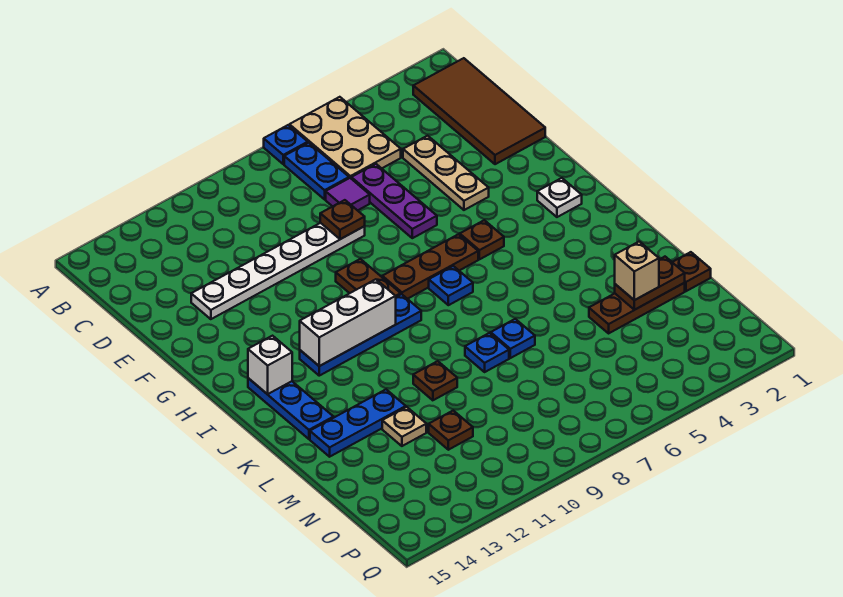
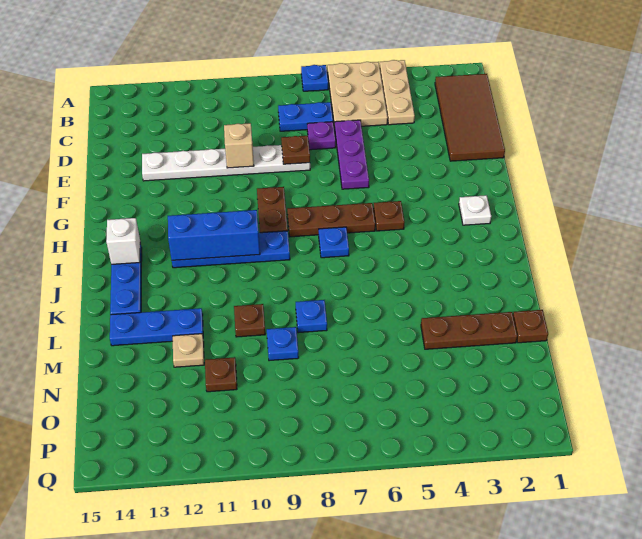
blue plate B7:C7 level 1 -> blue plate C7:C8 level 1
tan plate D4:F4 level 1 -> tan plate A4:C4 level 1
purple tile D7 level 1 -> purple plate D7 level 1
white brick I10:I12 level 2 -> blue brick I10:I12 level 2
blue plate L7 level 1 -> blue plate M9 level 1
brown plate M2:M3 level 2 -> none
tan brick M3 level 3 -> tan brick E10 level 2

